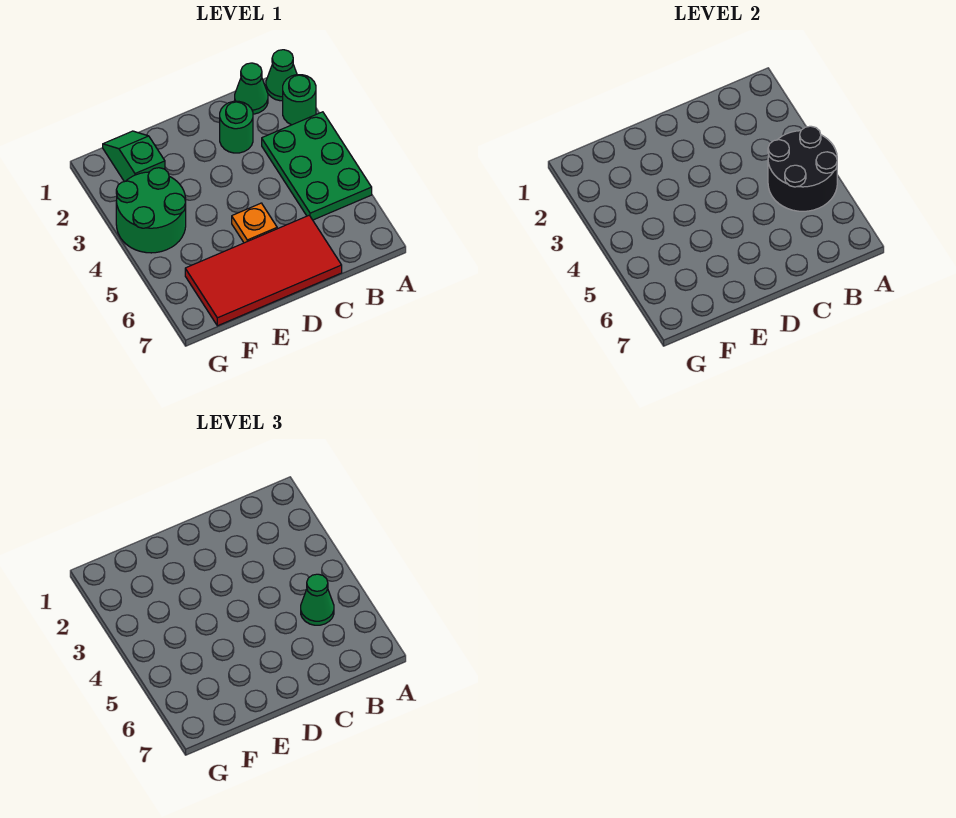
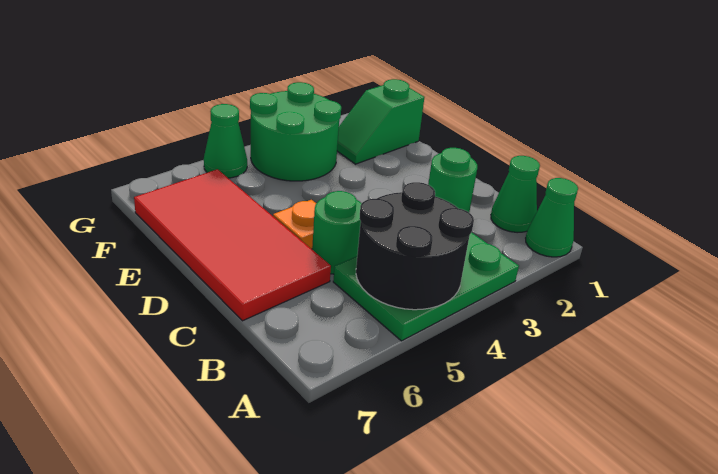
green round brick A2 level 1 -> green round brick C5 level 1
green cone B5 level 3 -> green cone G5 level 1
green slope F1:F2 level 1 top 2 -> green slope F1:F2 level 1 top 1

